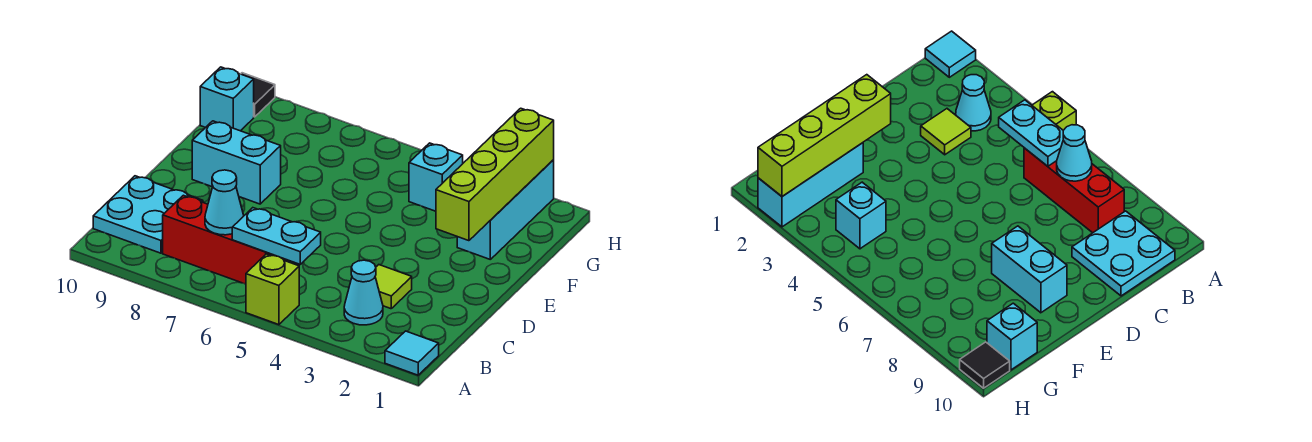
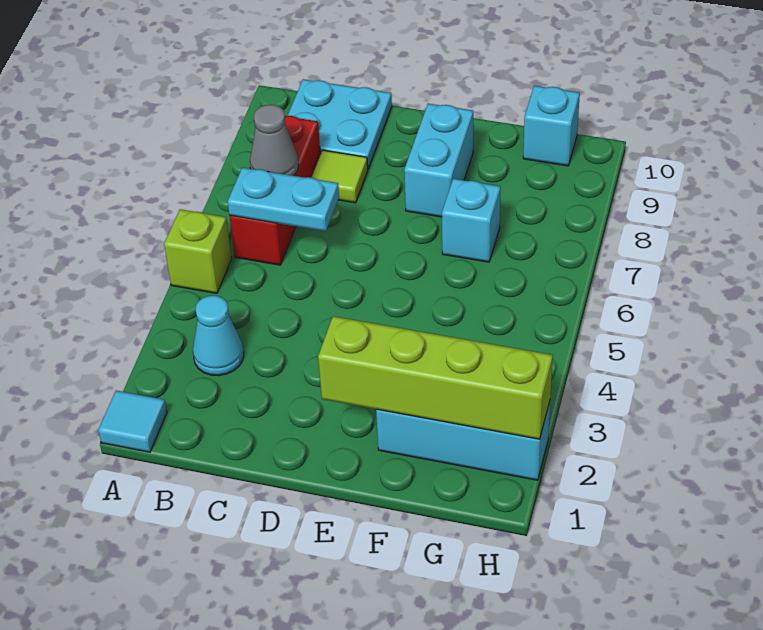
cyan plate B5:B6 level 2 -> cyan plate B6:C6 level 2
cyan cone B7 level 2 -> grey cone B7 level 2
lime tile C3 level 1 -> lime tile C8 level 1
cyan brick G4 level 1 -> cyan brick F7 level 1
black tile H10 level 1 -> none

